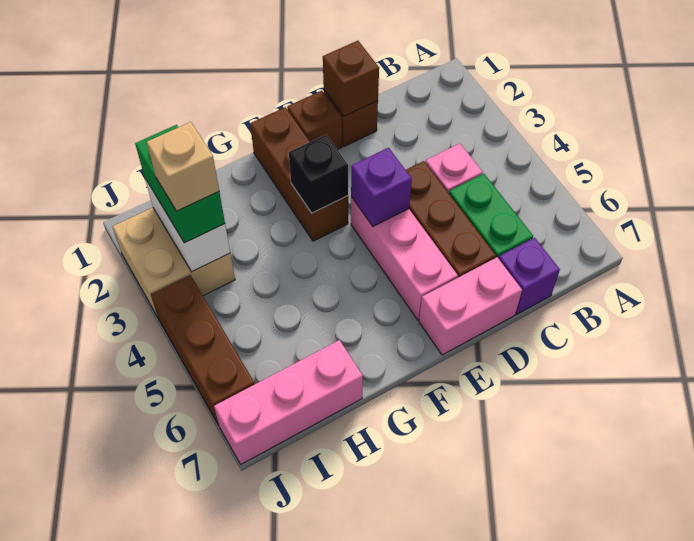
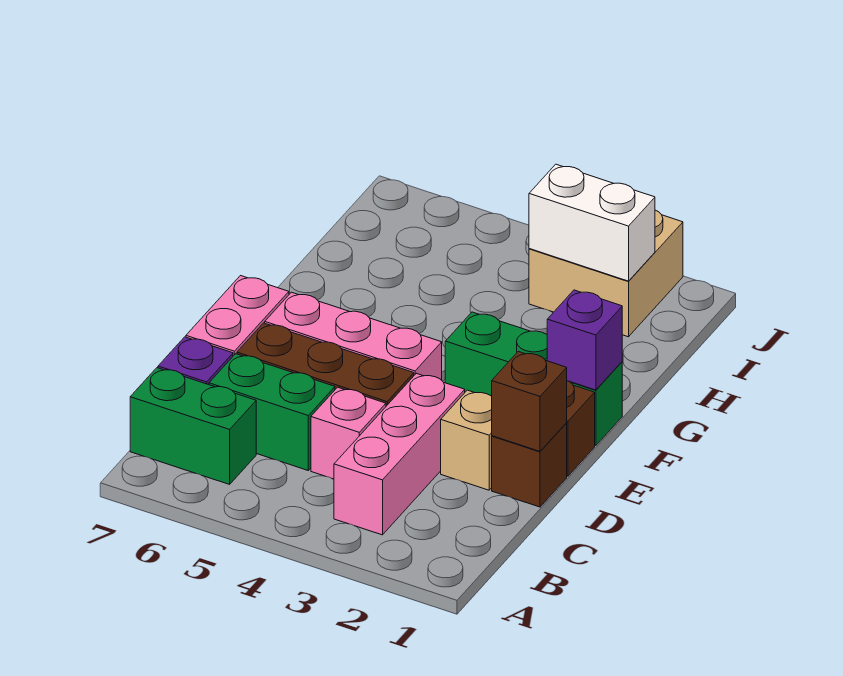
purple brick E4 level 2 -> purple brick F1 level 2
brown brick F1:F3 level 1 -> green brick F1:F3 level 1
black brick F3 level 2 -> none
pink brick H7:J7 level 1 -> pink brick B3:D3 level 1
green brick I2:I3 level 3 -> green brick B6:B7 level 1
tan brick I3 level 4 -> tan brick D2 level 1
brown brick J4:J6 level 1 -> none

